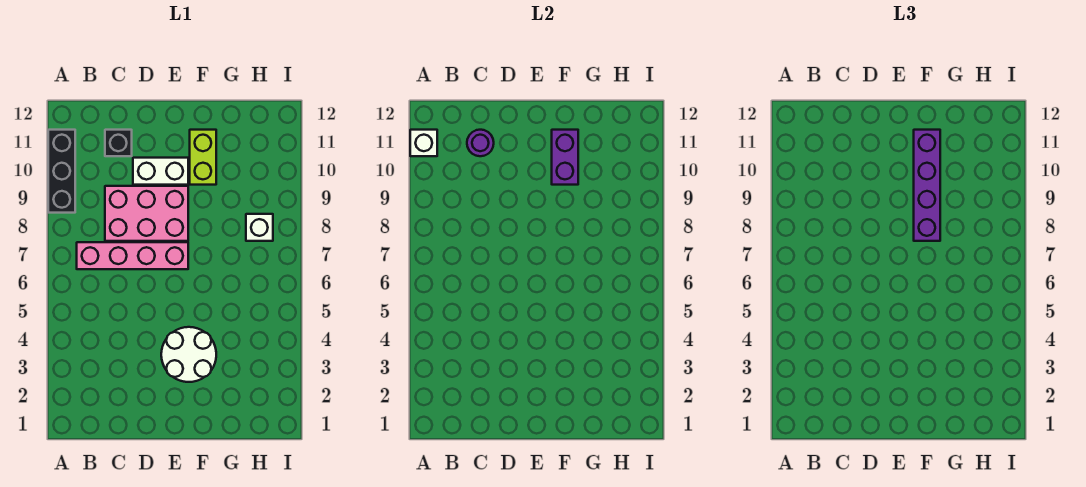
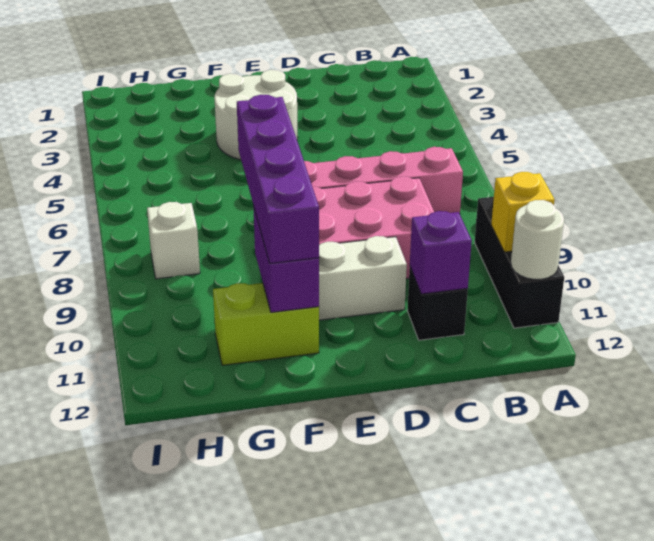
none -> yellow brick A10 level 2
white brick A11 level 2 -> white round brick A11 level 2
purple round brick C11 level 2 -> purple brick C11 level 2
lime brick F10:F11 level 1 -> lime brick F11:G11 level 1

